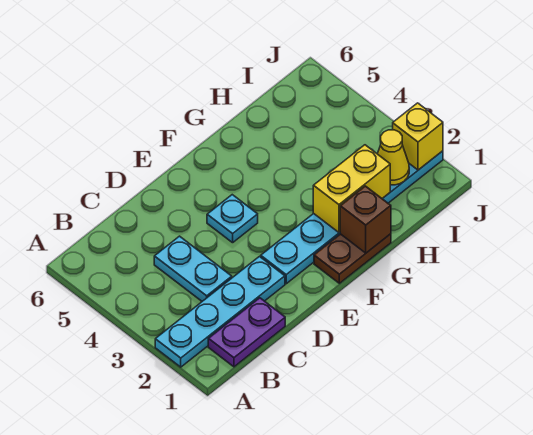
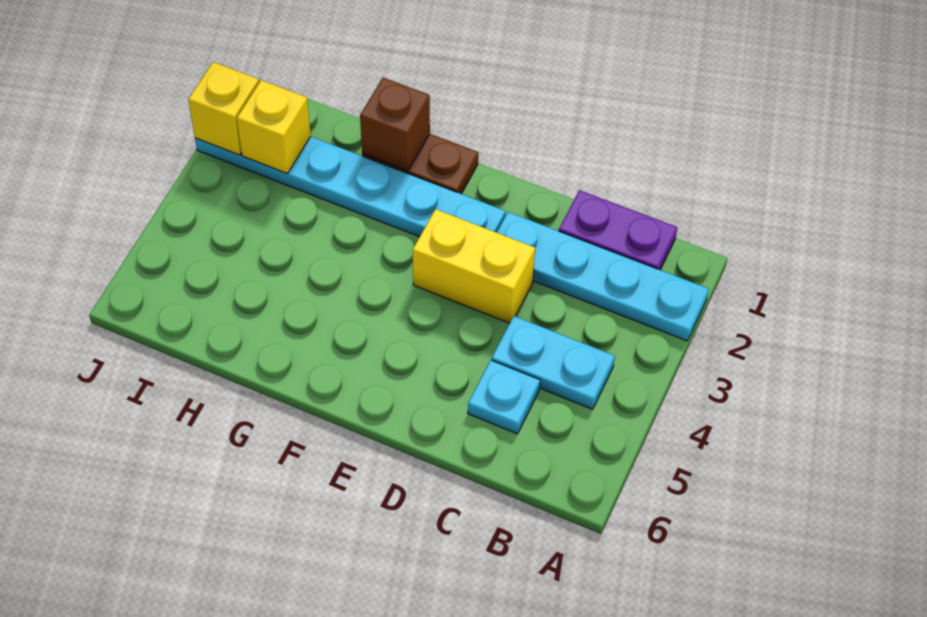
cyan plate C3:C4 level 1 -> cyan plate B4:C4 level 1
cyan plate E4 level 1 -> cyan plate C5 level 1
yellow brick G2:H2 level 2 -> yellow brick D3:E3 level 1
yellow cone I2 level 2 -> yellow brick I2 level 2

